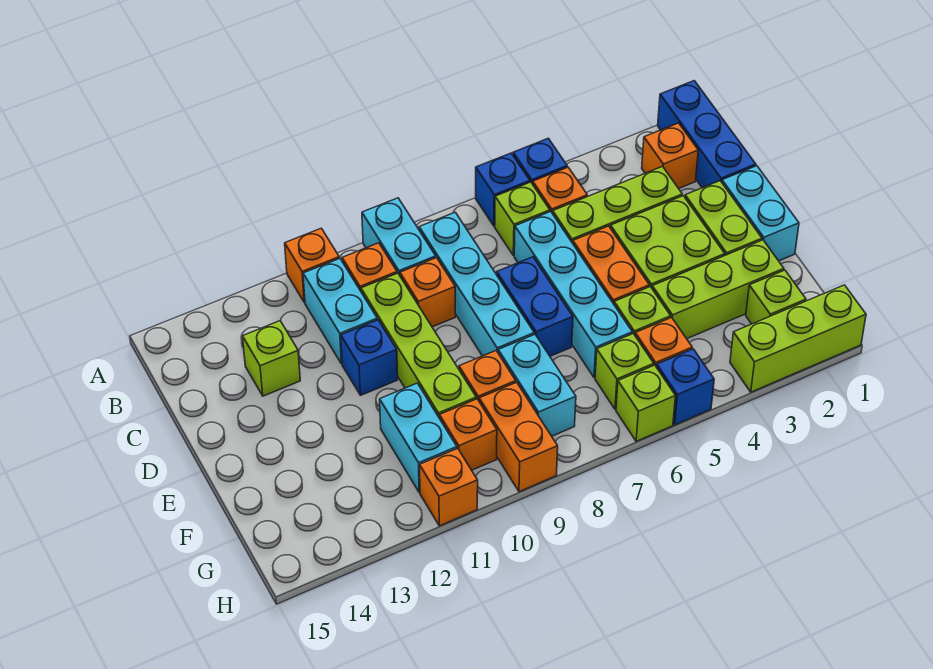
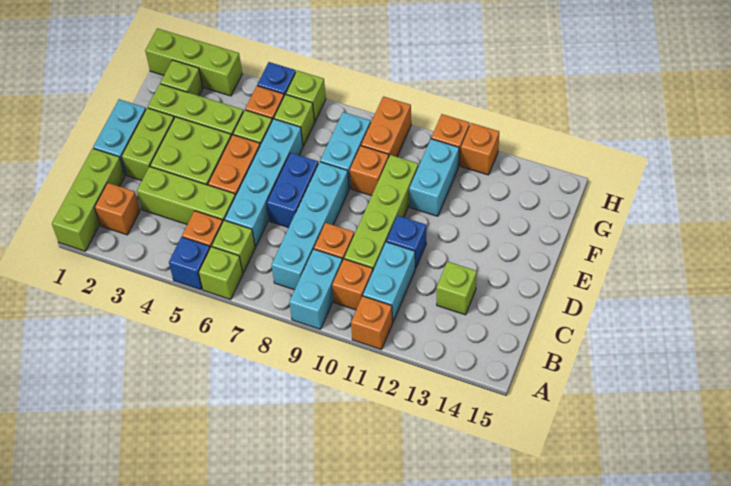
blue brick A1:C1 level 1 -> lime brick A1:C1 level 1
blue brick A6 level 1 -> lime brick A6 level 1
orange brick G10 level 1 -> orange brick H12 level 1

